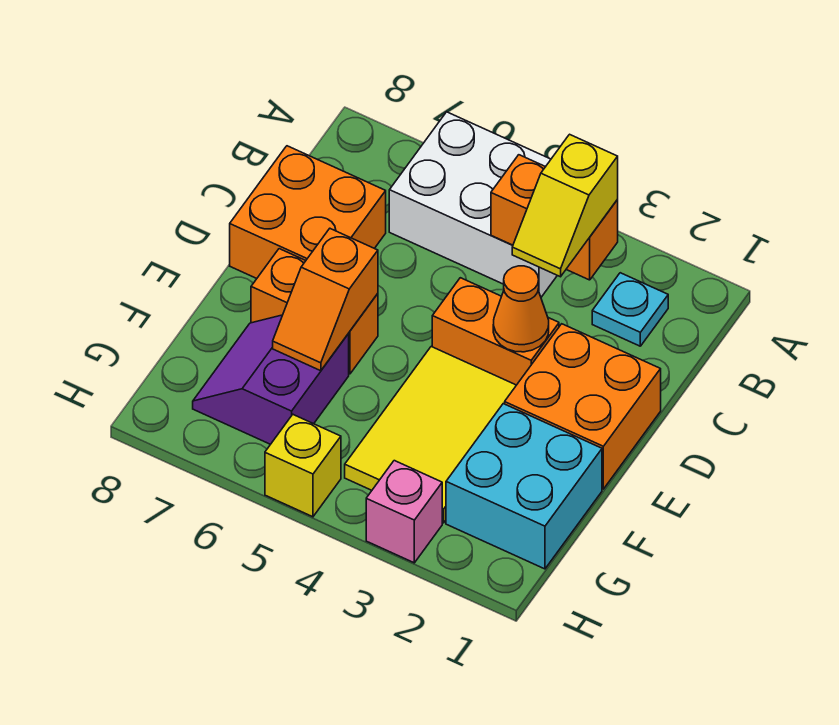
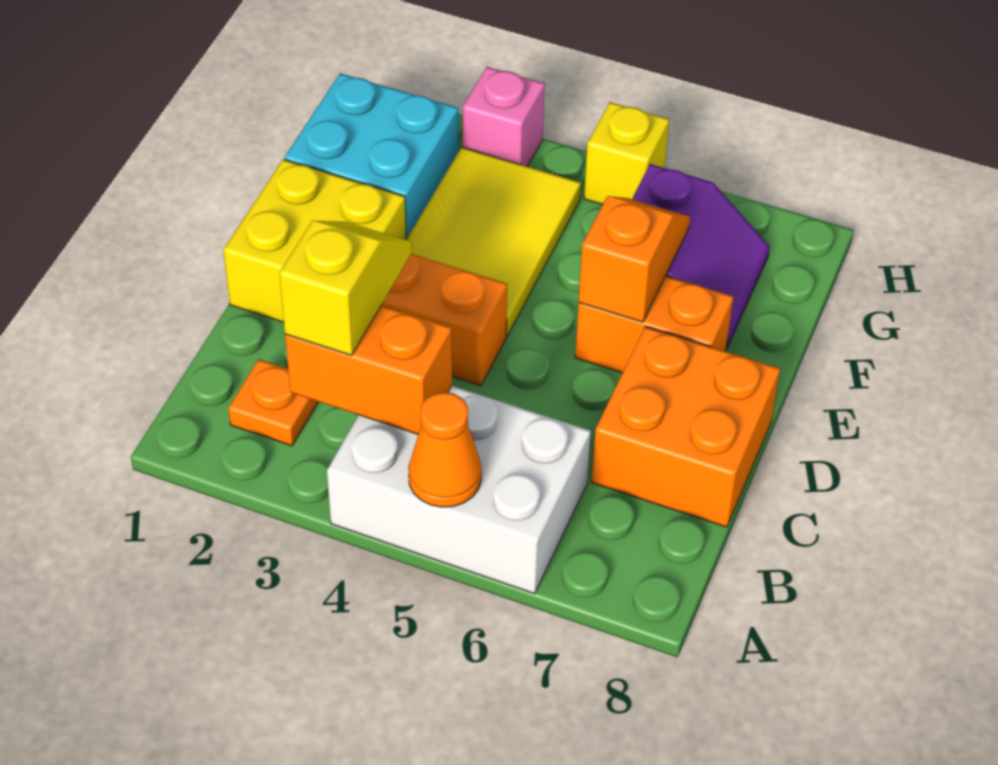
cyan plate B2 level 1 -> orange plate B2 level 1
orange brick D1:E2 level 1 -> yellow brick D1:E2 level 1
orange cone D3 level 2 -> orange cone A5 level 2

